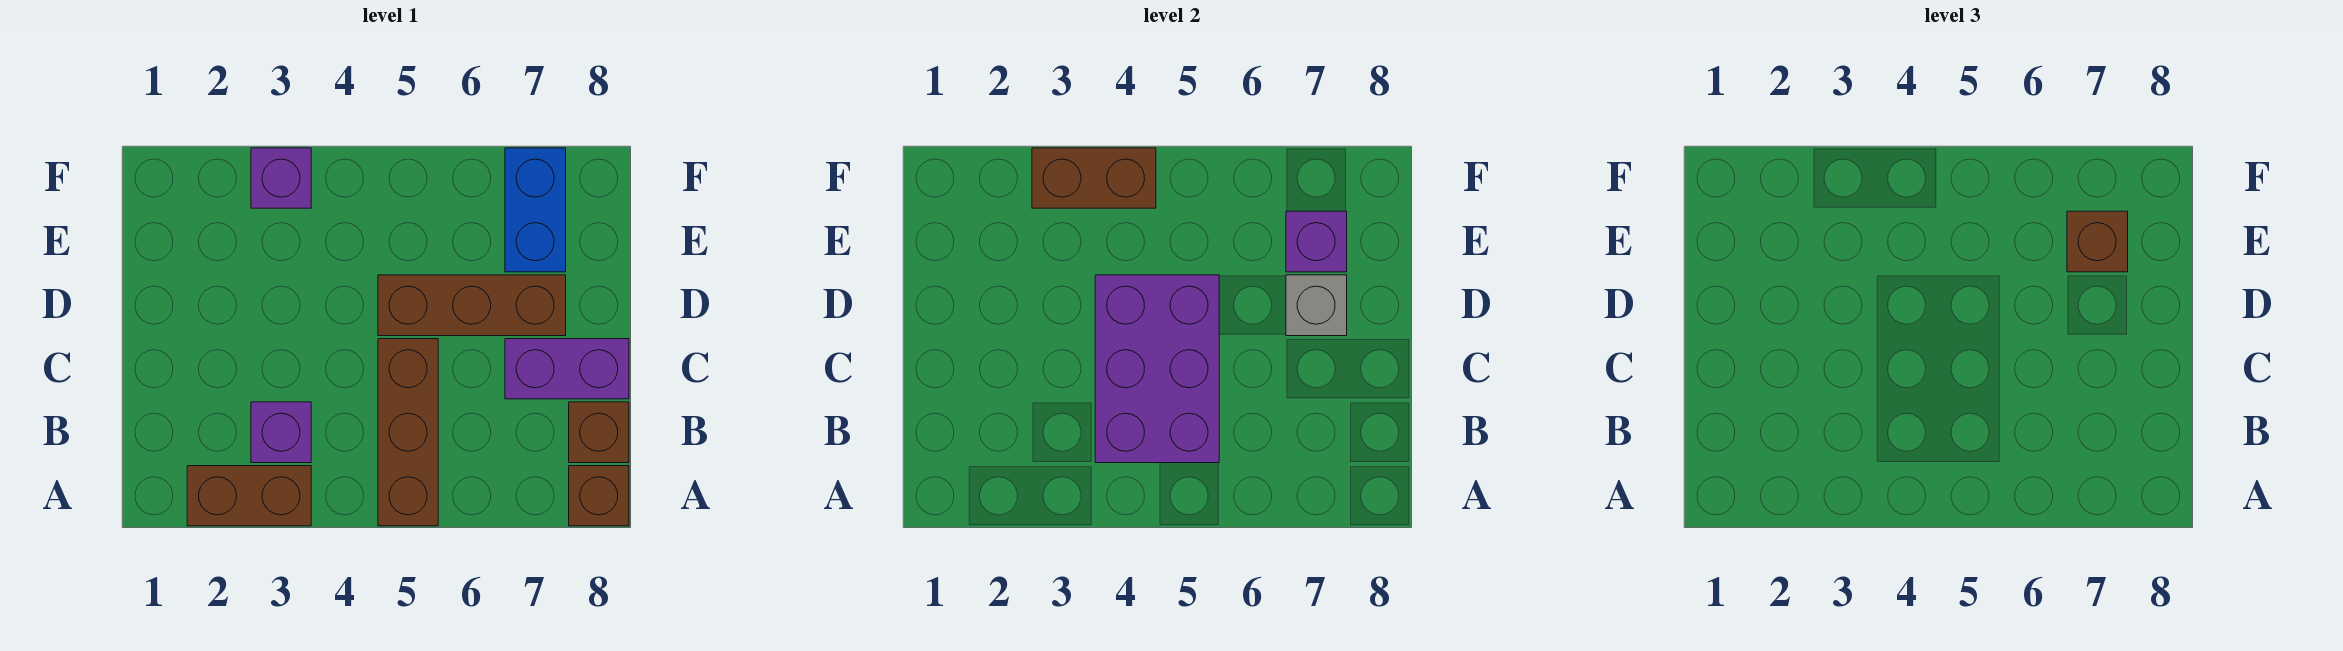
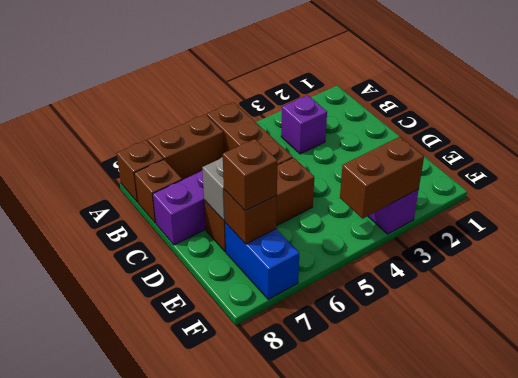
brown brick A2:A3 level 1 -> brown brick A6:A7 level 1
purple brick B4:D5 level 2 -> none
purple brick E7 level 2 -> brown brick E7 level 2

